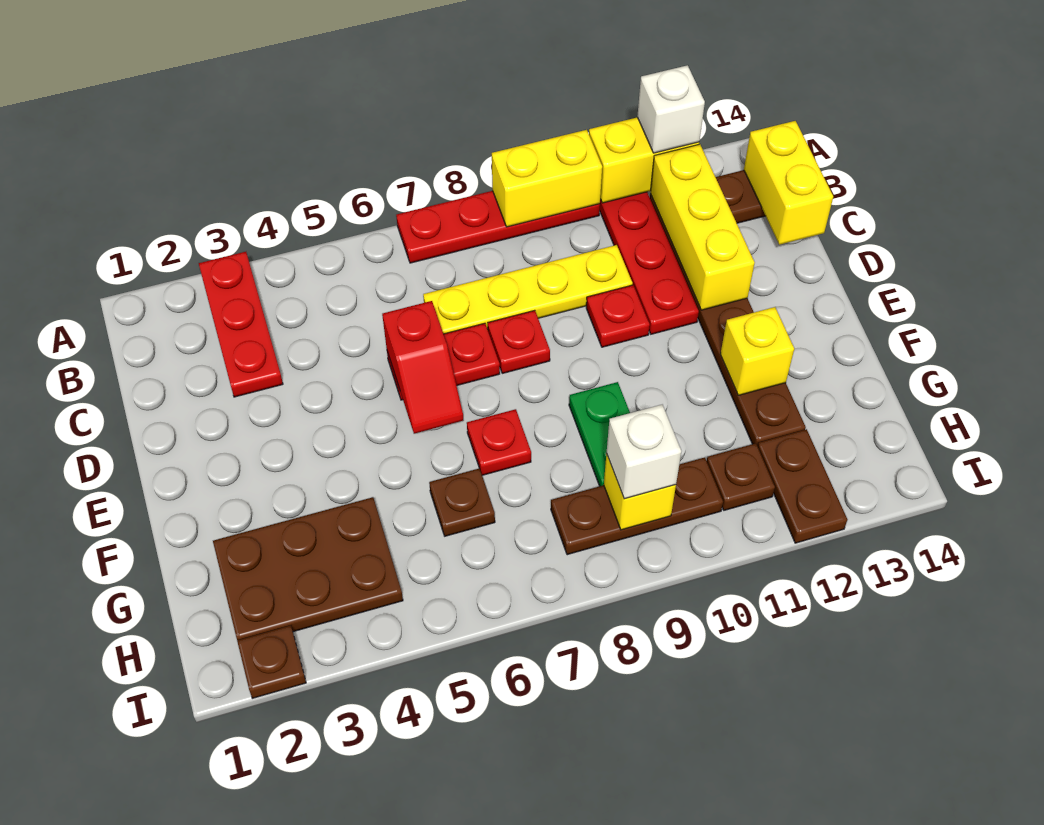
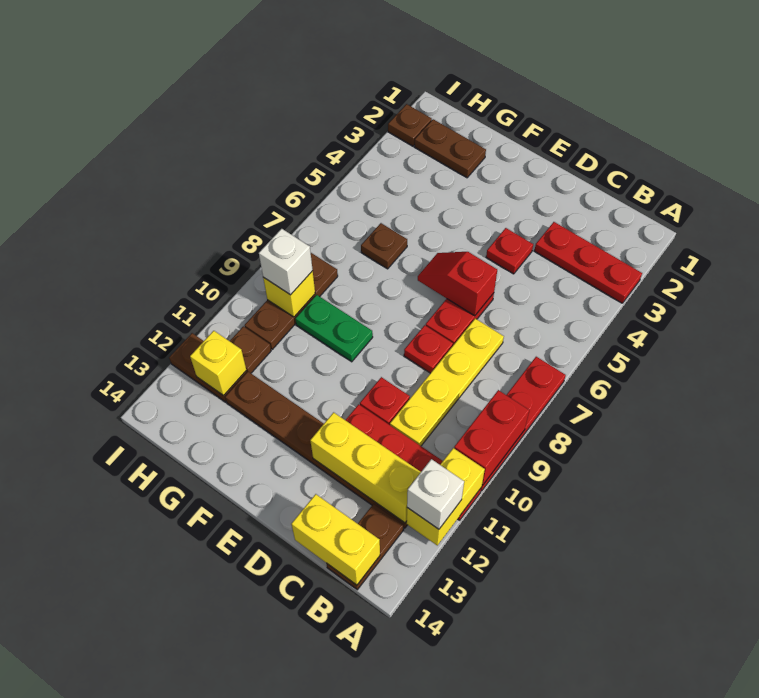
yellow brick A9:A10 level 2 -> red brick A9:A10 level 2
red plate F7 level 1 -> red plate D4 level 1
yellow brick F12 level 2 -> yellow brick H12 level 2
brown plate G2:H4 level 1 -> brown plate G2:H2 level 1

